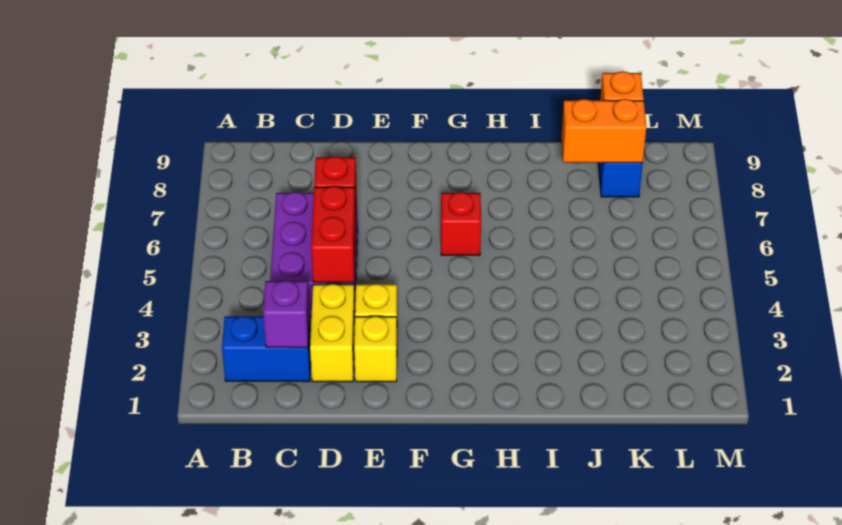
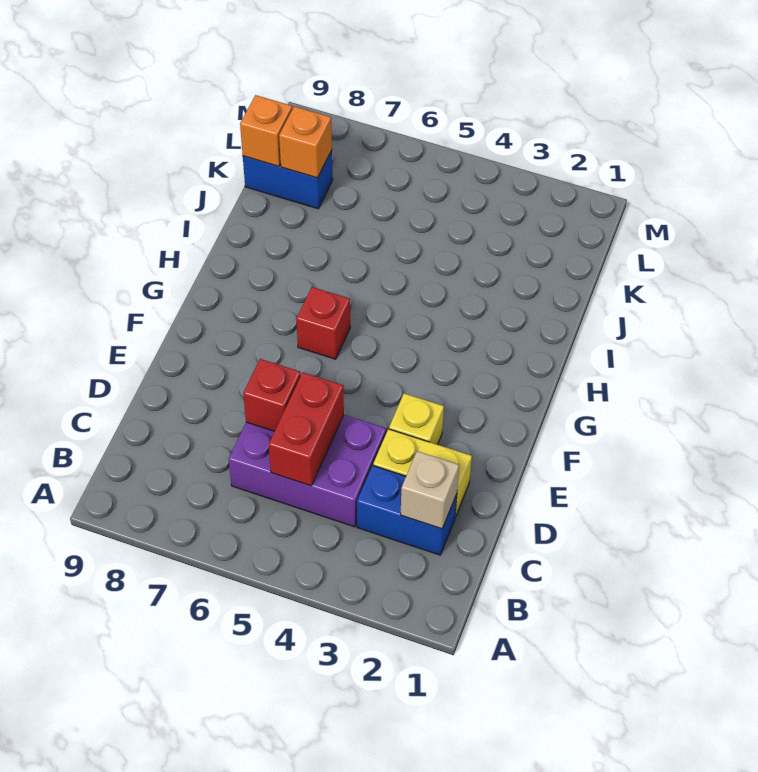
blue brick B2:C2 level 1 -> blue brick C2:C3 level 1
purple brick C2 level 2 -> tan brick C2 level 2
red brick D4:D5 level 2 -> red brick C5:D5 level 2
yellow brick E2 level 1 -> none
orange brick J8:K8 level 2 -> orange brick K8 level 2

